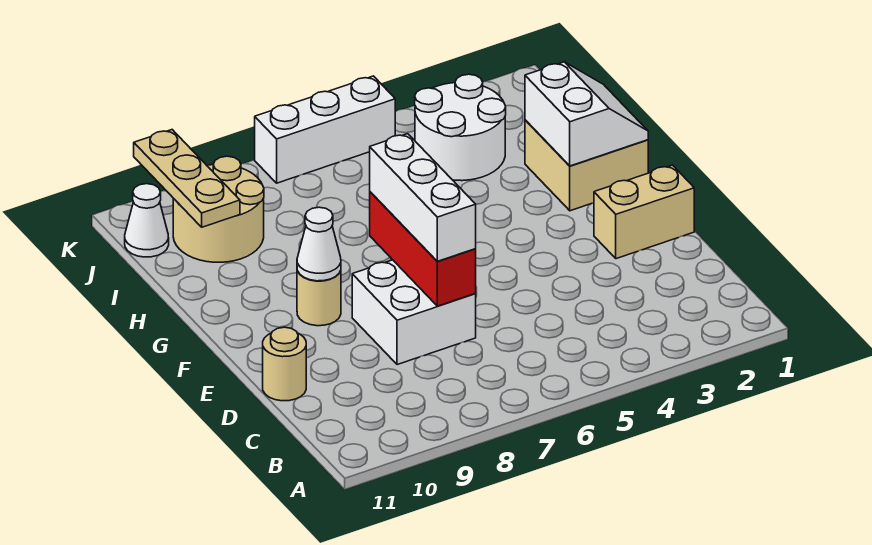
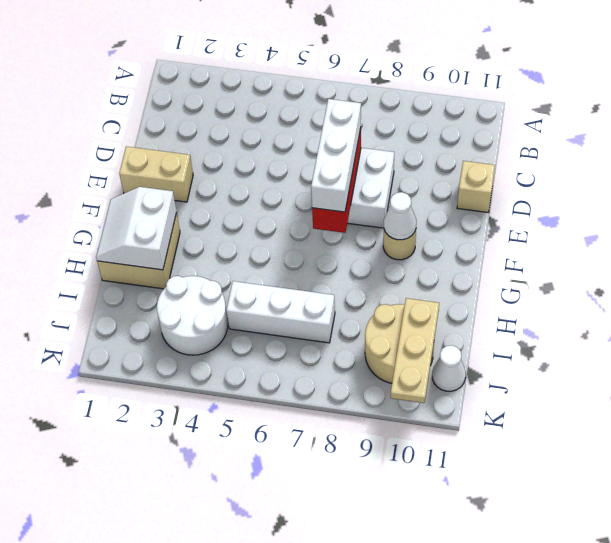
tan round brick D11 level 1 -> tan brick D11 level 1
white brick K5:K7 level 1 -> white brick I5:I7 level 1

